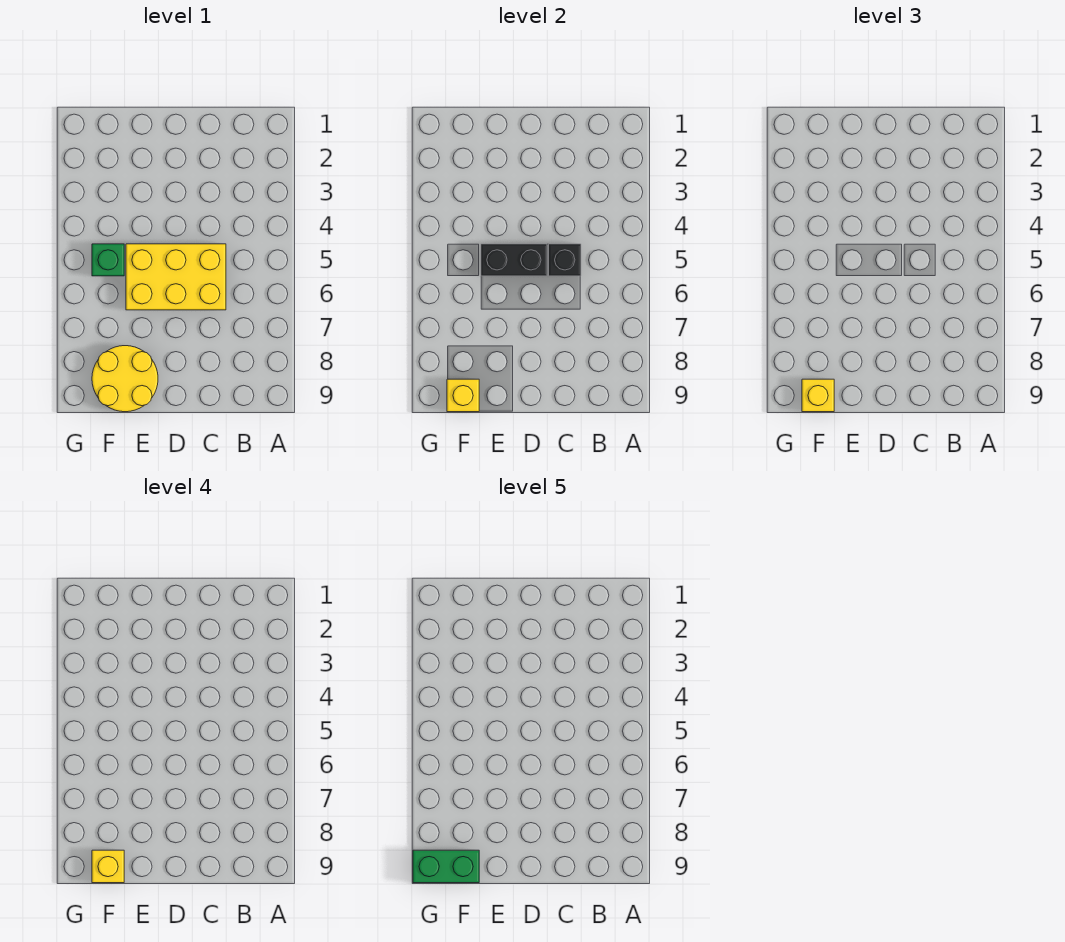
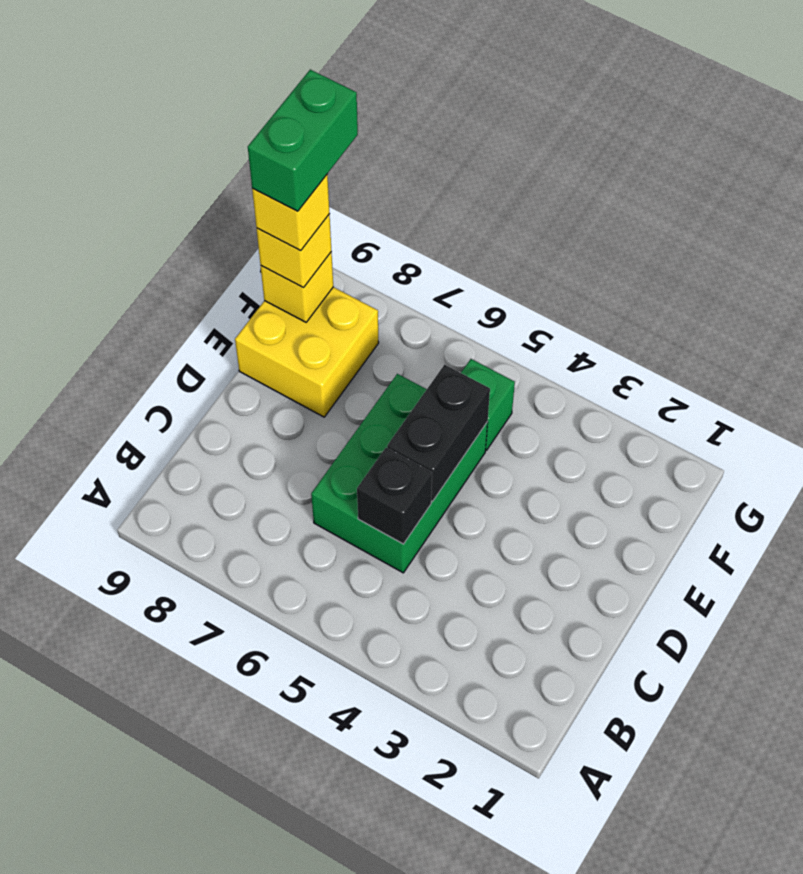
yellow brick C5:E6 level 1 -> green brick C5:E6 level 1
yellow round brick E8:F9 level 1 -> yellow brick E8:F9 level 1

